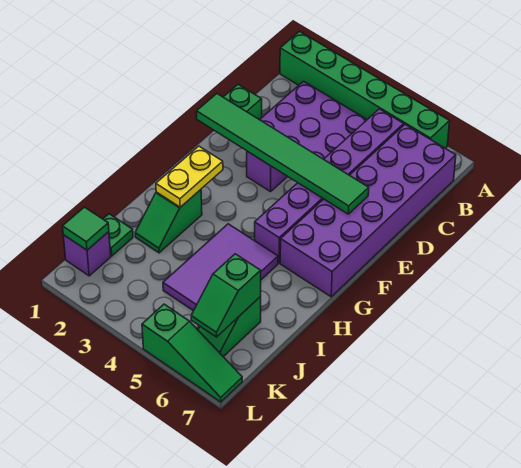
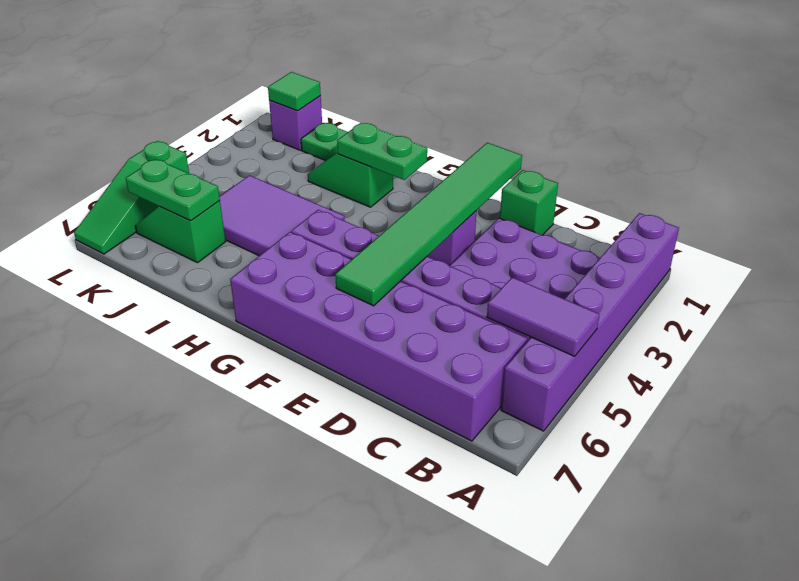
green brick A1:A6 level 1 -> purple brick A1:A6 level 1
none -> purple tile A5:B5 level 2
yellow plate G2:H2 level 2 -> green plate G2:H2 level 2
green slope J6:K6 level 2 top J -> green plate J6:K6 level 2

